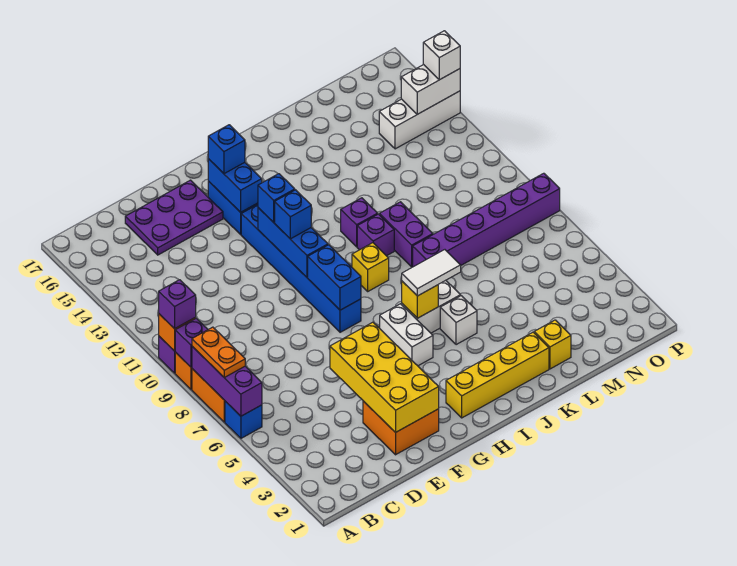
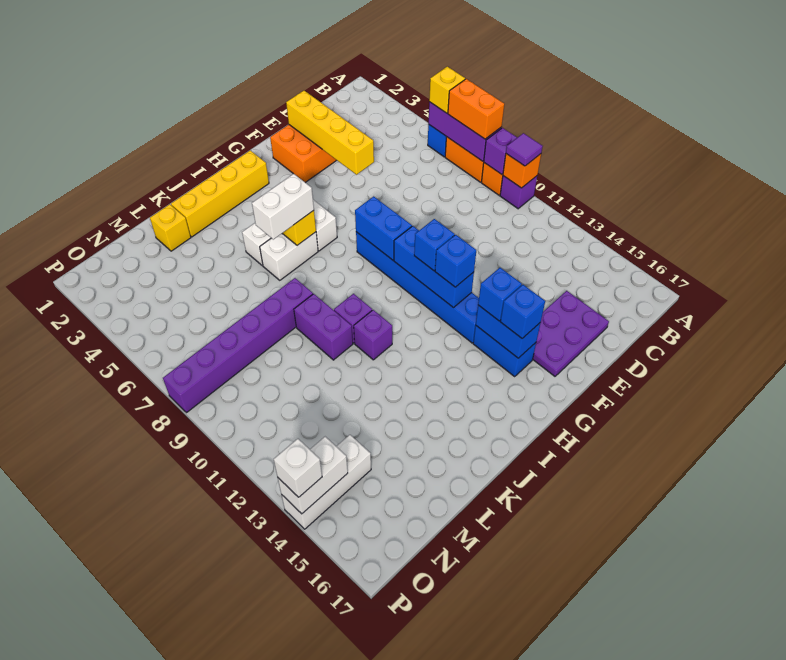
orange plate A7:A8 level 3 -> orange brick A7:A8 level 3
purple brick A10 level 3 -> purple tile A10 level 3
yellow brick E2:F5 level 2 -> yellow brick E2:E5 level 2
none -> blue brick G14 level 3
white tile I6:J6 level 3 -> white brick I6:J6 level 3
yellow brick I9 level 1 -> yellow brick A6 level 3

